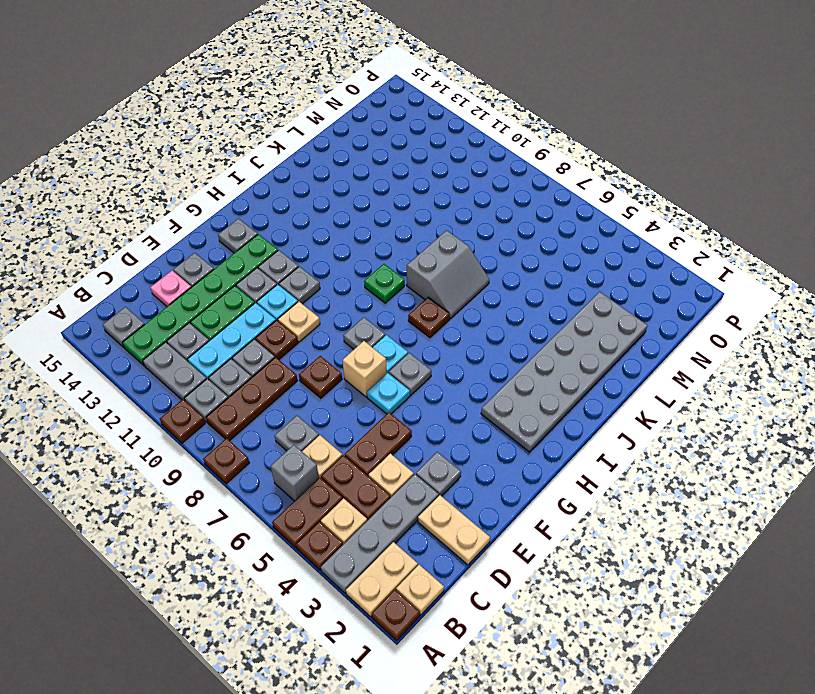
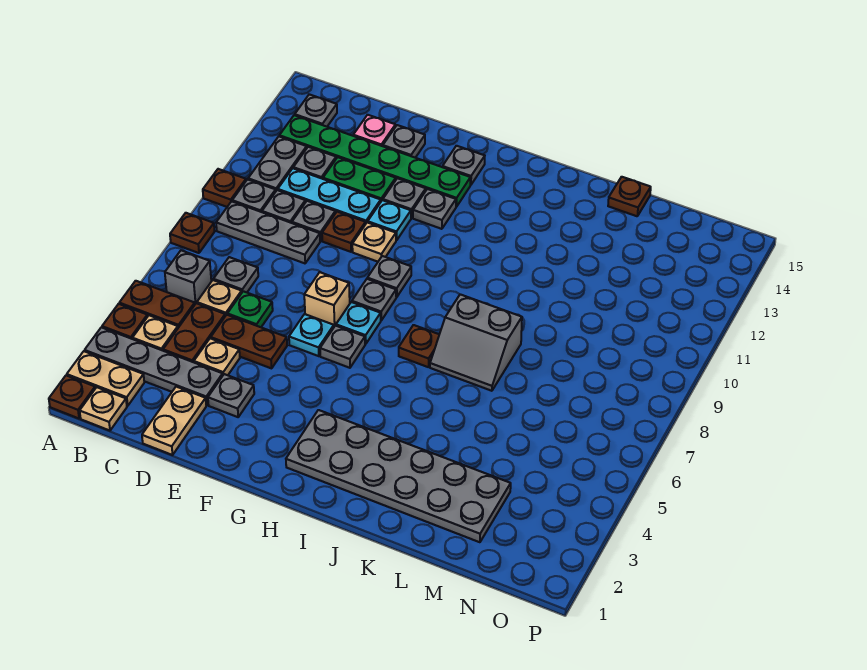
brown plate B9:D9 level 1 -> grey plate B9:D9 level 1
brown plate E8 level 1 -> brown plate L15 level 1
grey plate G11 level 1 -> grey plate G9 level 1
green plate I9 level 1 -> green plate D6 level 1

